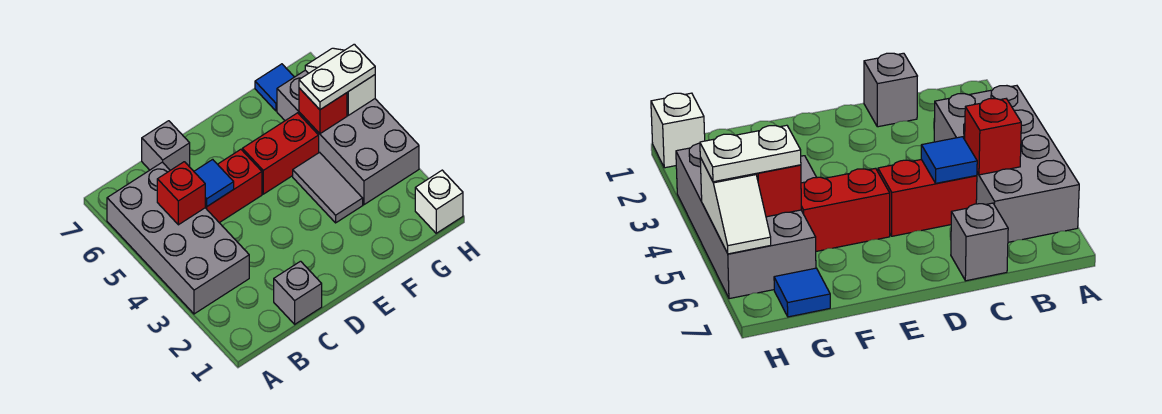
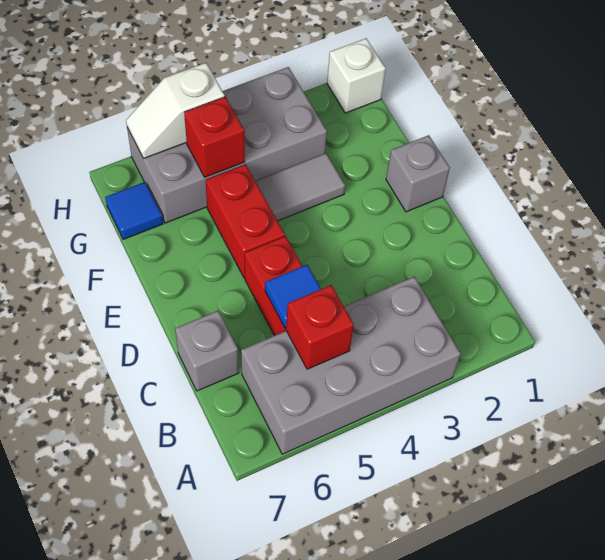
grey brick C1 level 1 -> grey brick E1 level 1
white plate G5:H5 level 3 -> none

